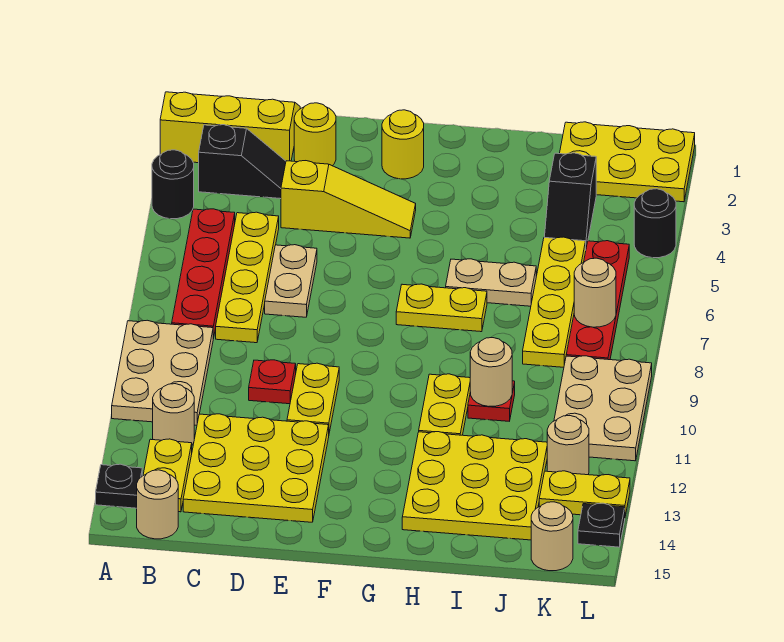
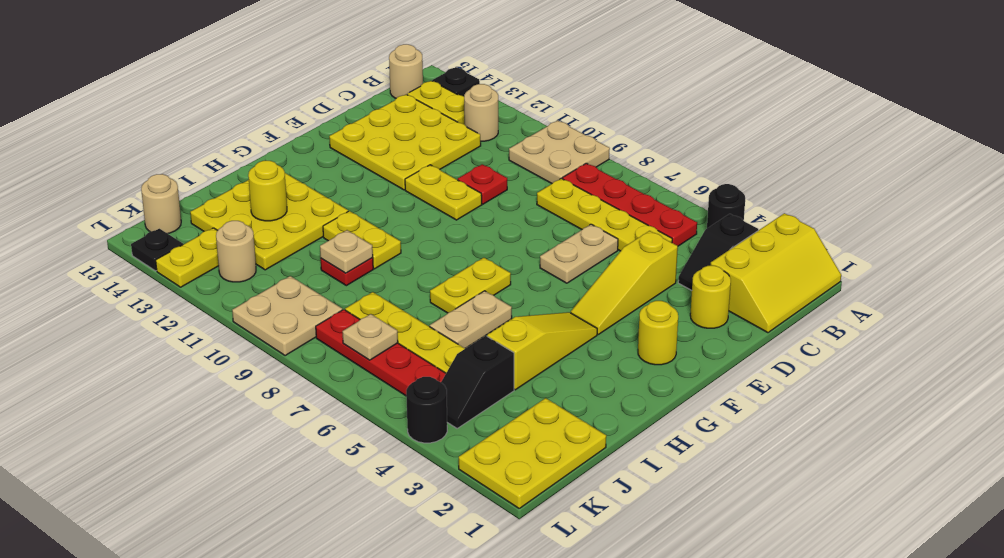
tan plate A9:B11 level 1 -> tan plate A9:B10 level 1
tan plate D6:D7 level 1 -> tan plate D6:E6 level 1
none -> yellow slope G4:I4 level 1 top I
tan round brick I10 level 2 -> tan plate I10 level 2
none -> yellow round brick I13 level 2
black slope J3:J4 level 1 top 3 -> black slope J4:K4 level 1 top J
tan round brick K7 level 2 -> tan plate K7 level 2
tan plate K9:L11 level 1 -> tan plate K9:L10 level 1

